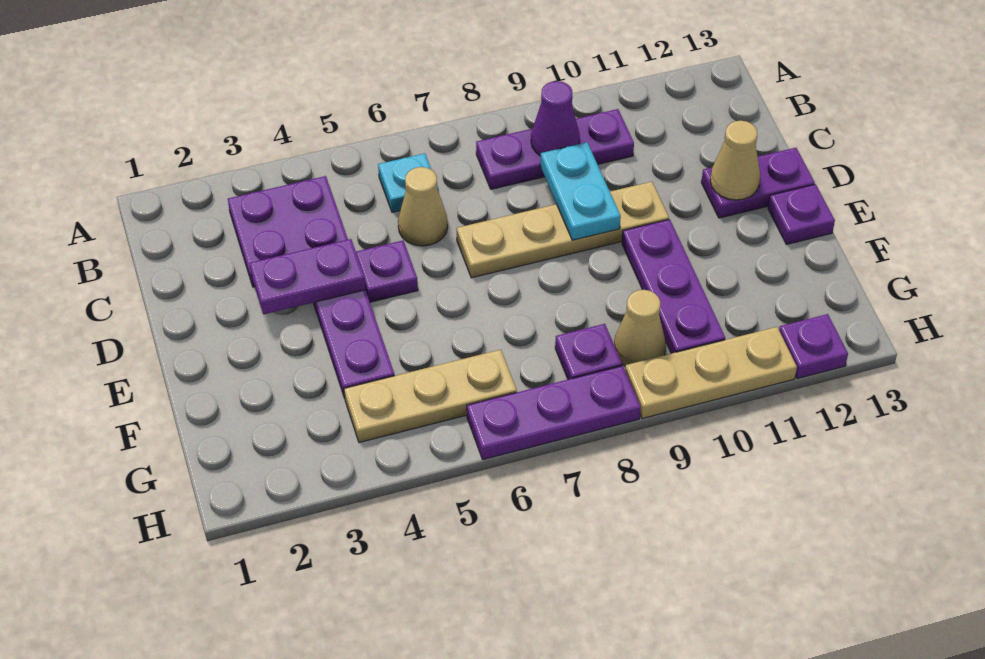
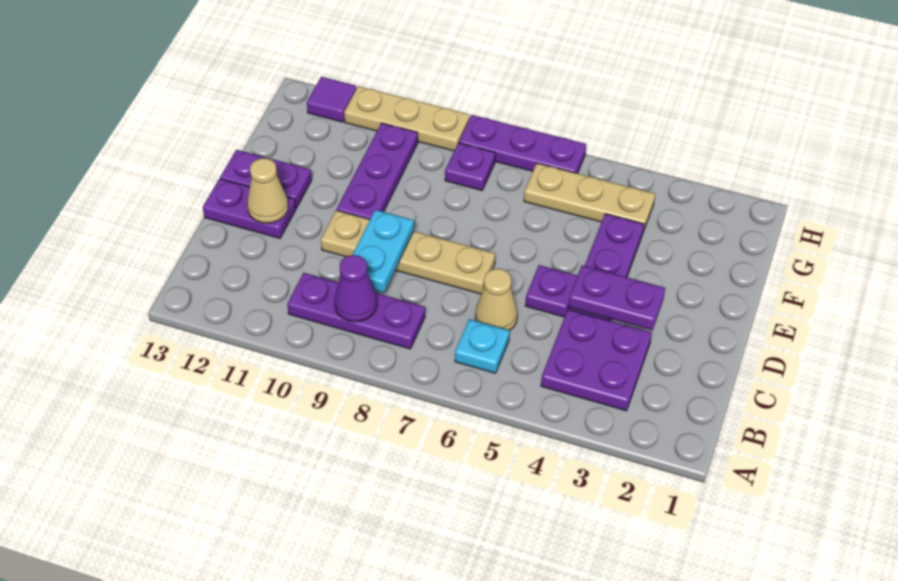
purple plate E13 level 1 -> purple plate E12:E13 level 1
tan cone G9 level 1 -> none
purple plate H12 level 1 -> purple tile H12 level 1

